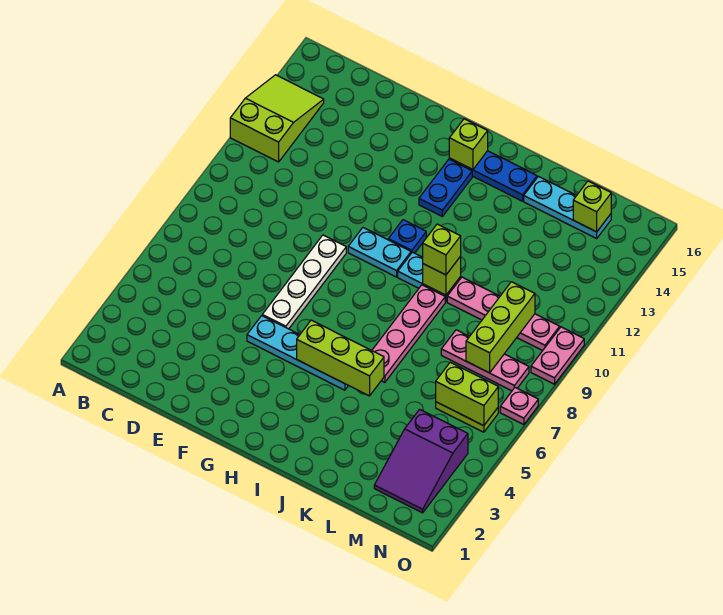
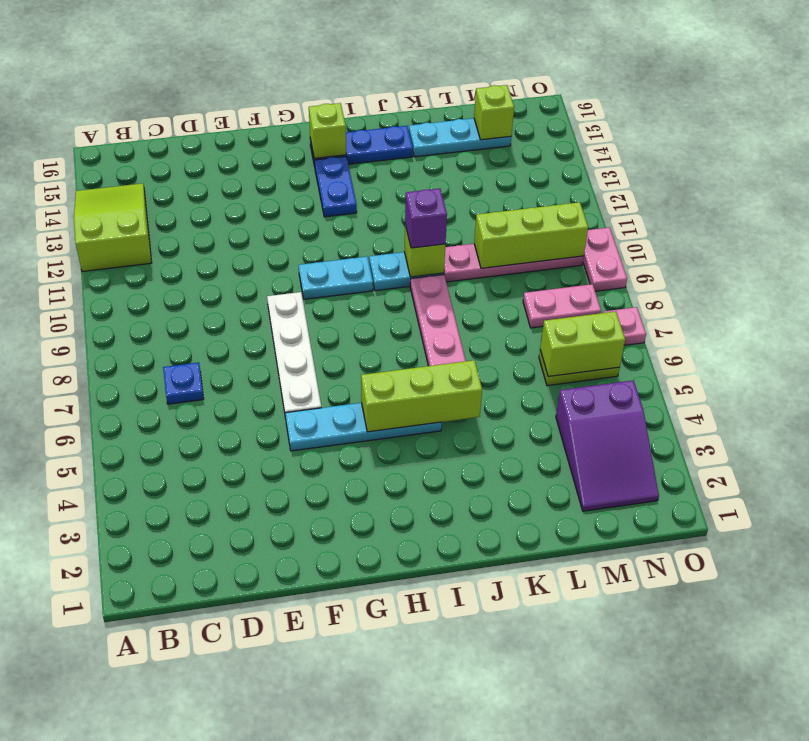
blue plate H11 level 1 -> blue plate C7 level 1
lime brick J10 level 3 -> purple brick J10 level 3
pink plate L8:N8 level 1 -> pink plate M8:N8 level 1
lime brick M8:M10 level 2 -> lime brick L10:N10 level 2

